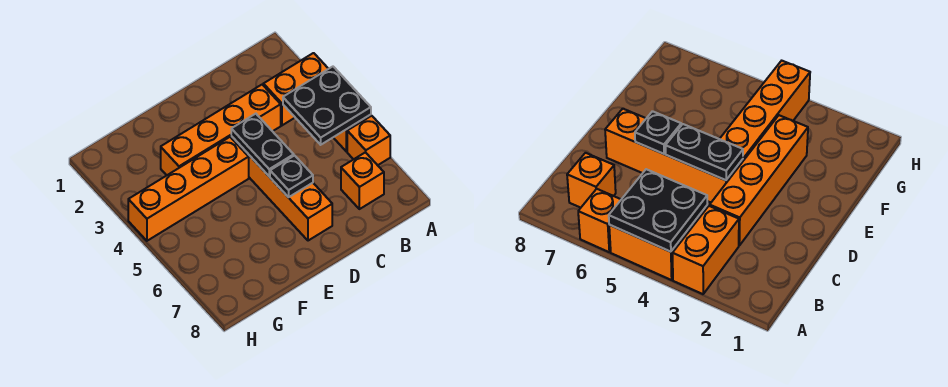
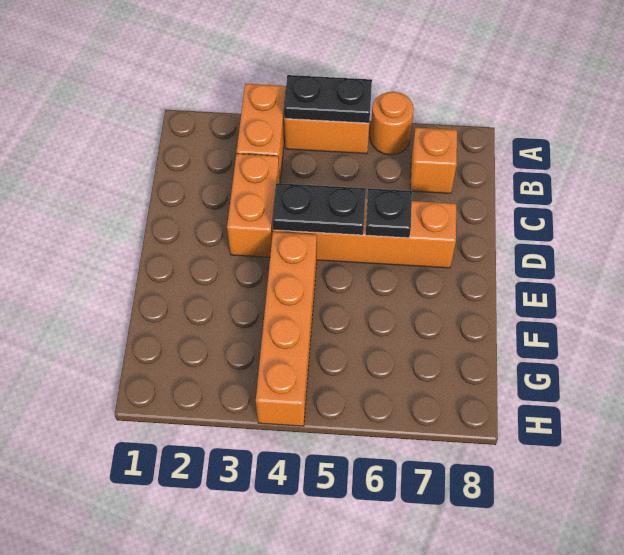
black plate A4:B5 level 2 -> black plate A4:A5 level 2
orange brick A6 level 1 -> orange round brick A6 level 1
orange brick C3:F3 level 1 -> orange brick C3:D3 level 1

